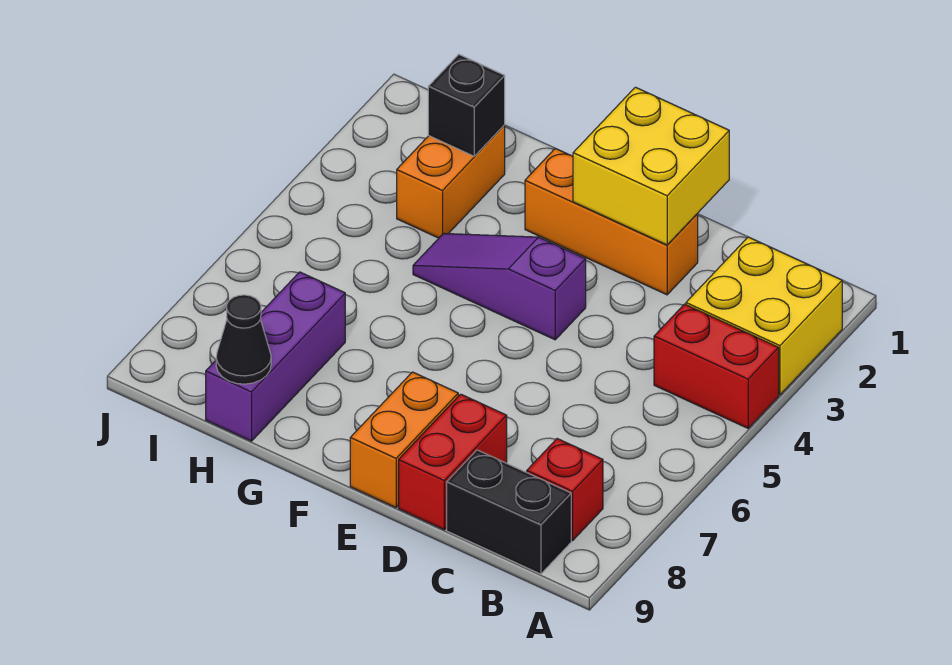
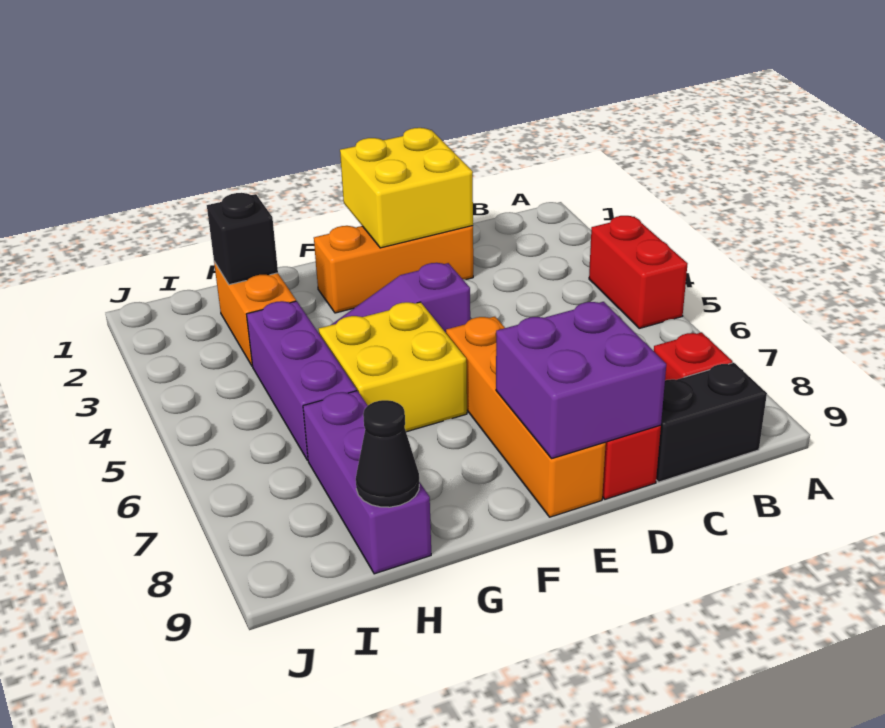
yellow brick A2:B3 level 1 -> yellow brick F5:G6 level 1
red brick A4:B4 level 1 -> red brick A4:A5 level 1
none -> purple brick D8:E9 level 2
orange brick E8:E9 level 1 -> orange brick E6:E9 level 1
none -> purple brick H4:H6 level 1

